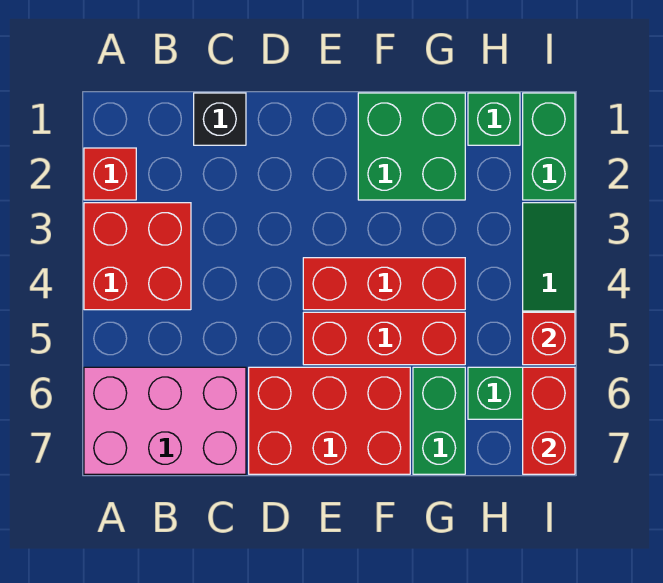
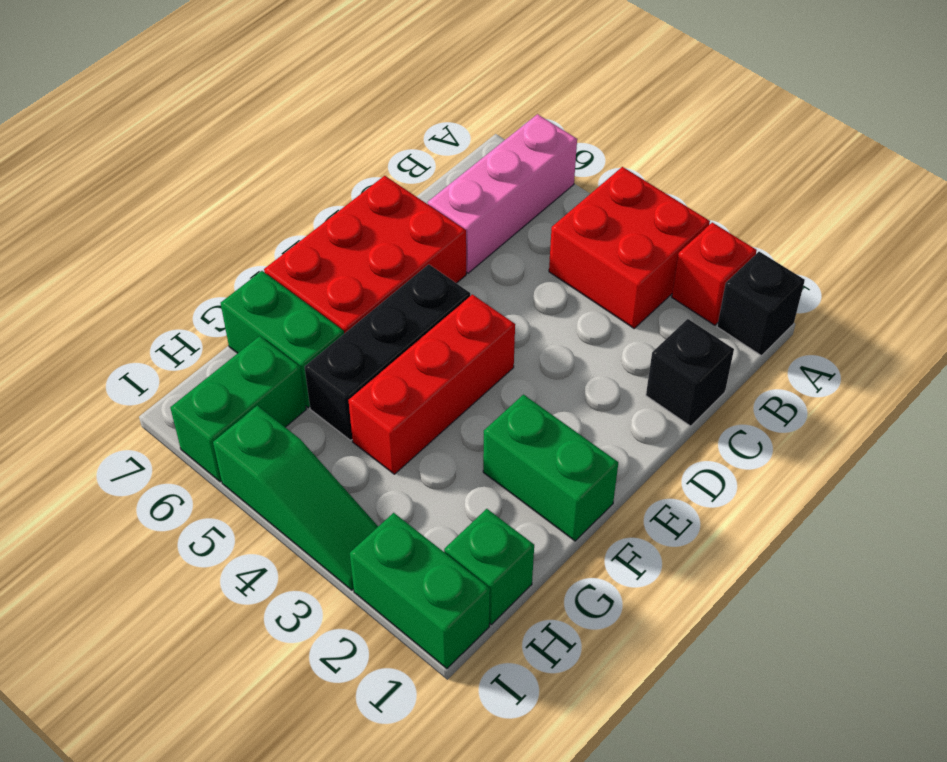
none -> black brick A1 level 1
pink brick A6:C7 level 1 -> pink brick A6:C6 level 1
red brick E5:G5 level 1 -> black brick E5:G5 level 1
green brick F1:G2 level 1 -> green brick F1:F2 level 1
red brick I5 level 2 -> none
red brick I6:I7 level 2 -> none

